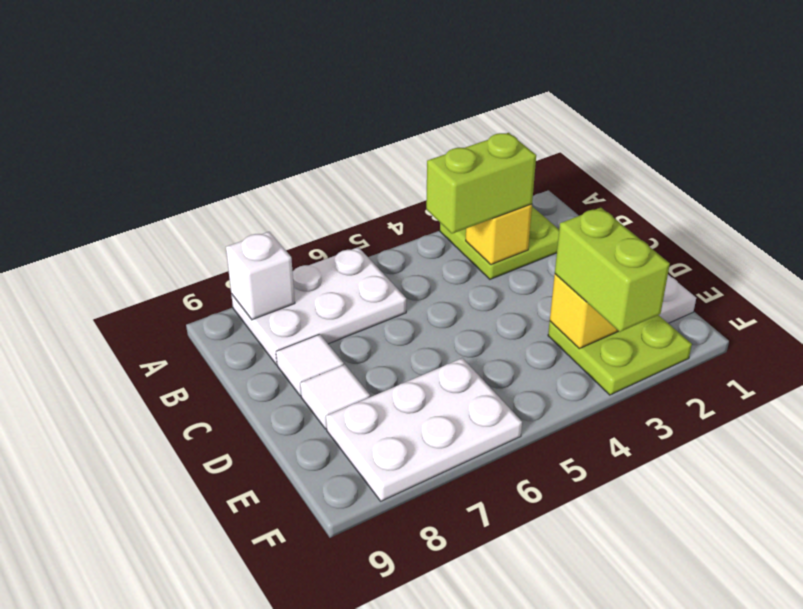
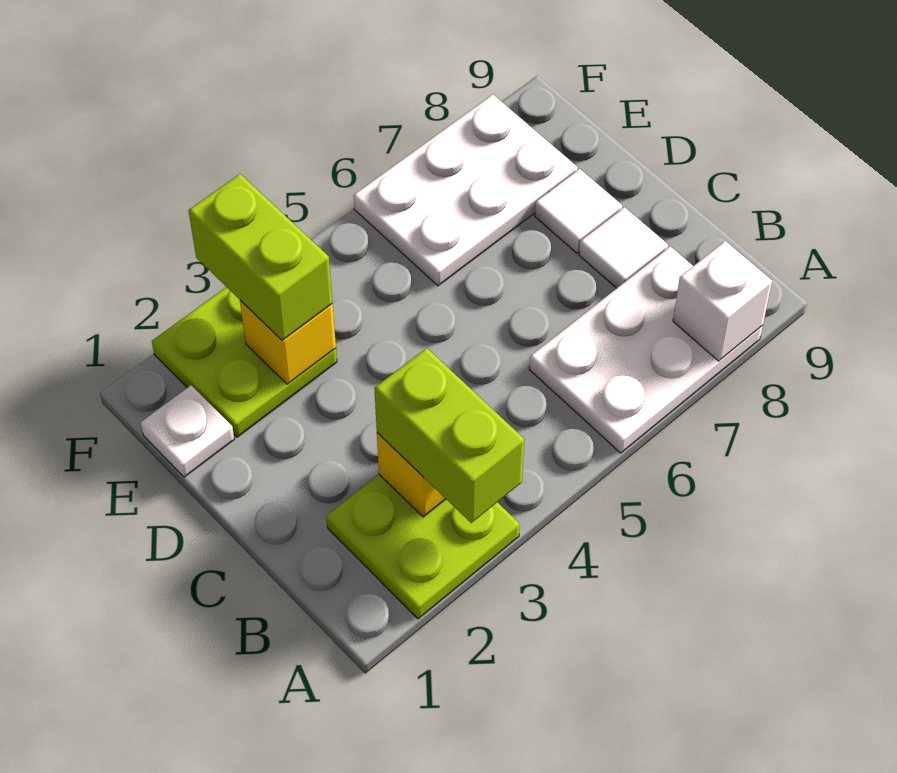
lime brick B3:B4 level 3 -> lime brick A3:B3 level 3

